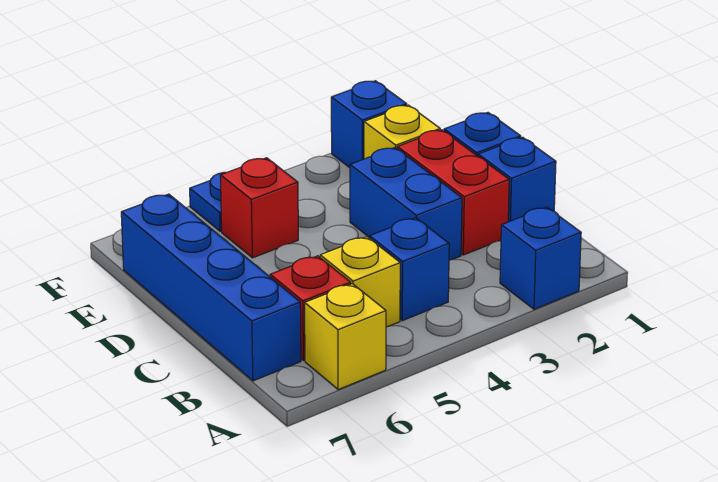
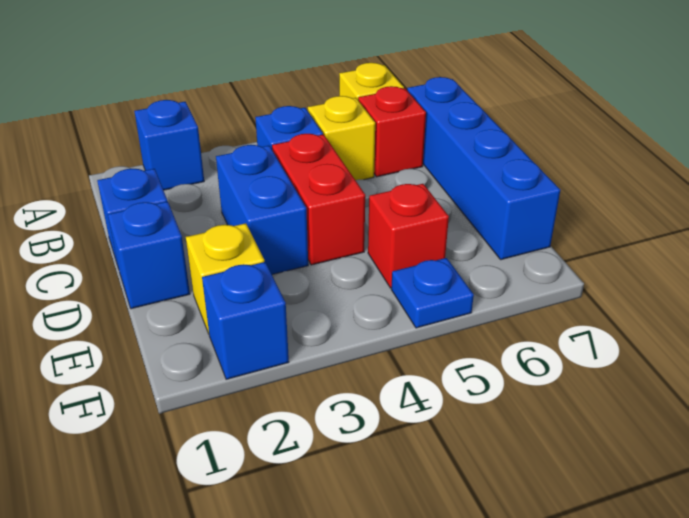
red brick C2:D2 level 1 -> red brick C4:D4 level 1

